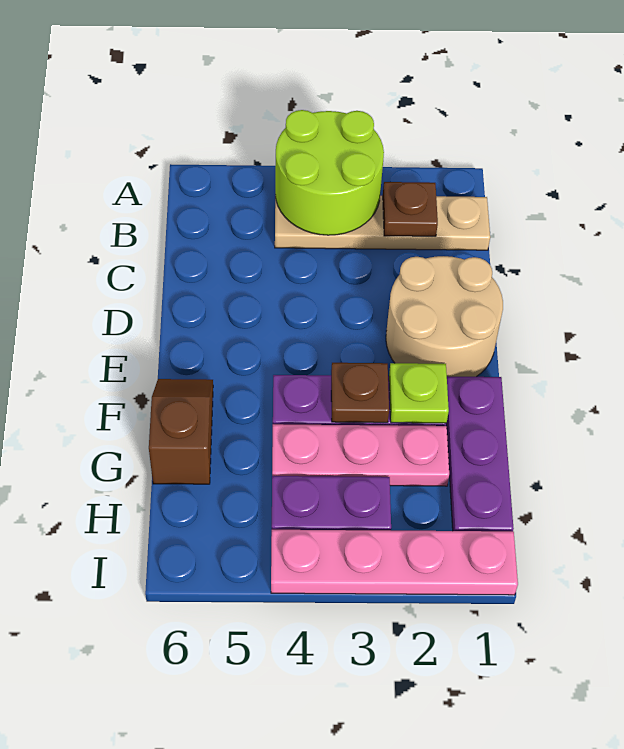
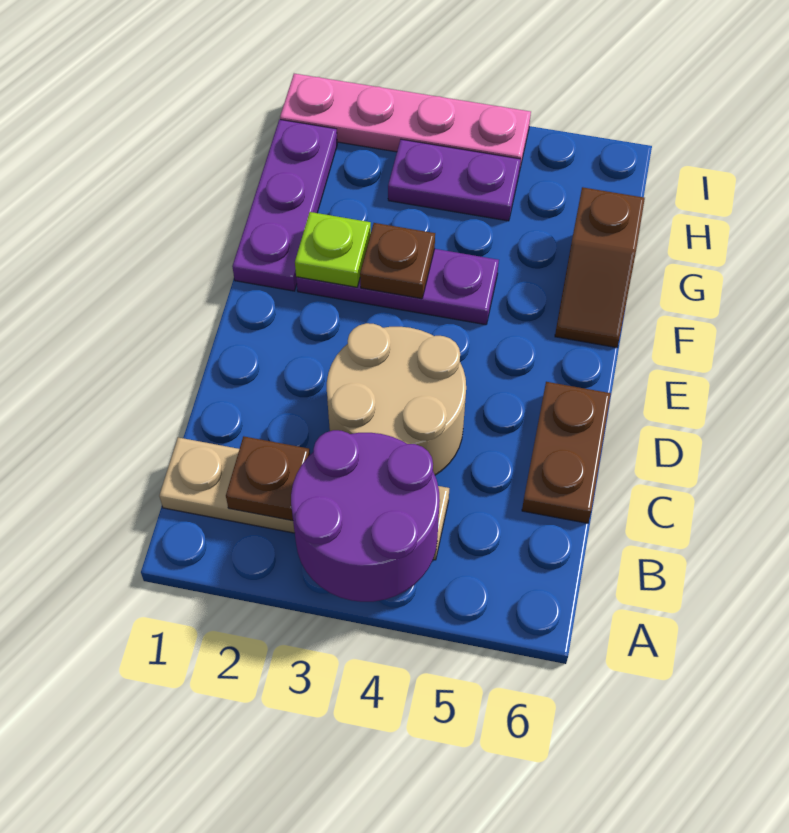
lime round brick A3:B4 level 2 -> purple round brick A3:B4 level 2
none -> brown plate C6:D6 level 1
tan round brick D1:E2 level 1 -> tan round brick C3:D4 level 1
pink plate G2:G4 level 1 -> none

